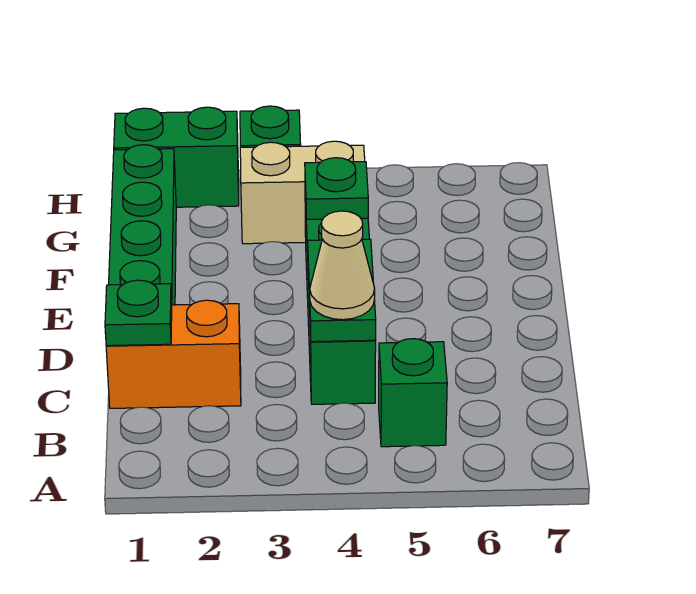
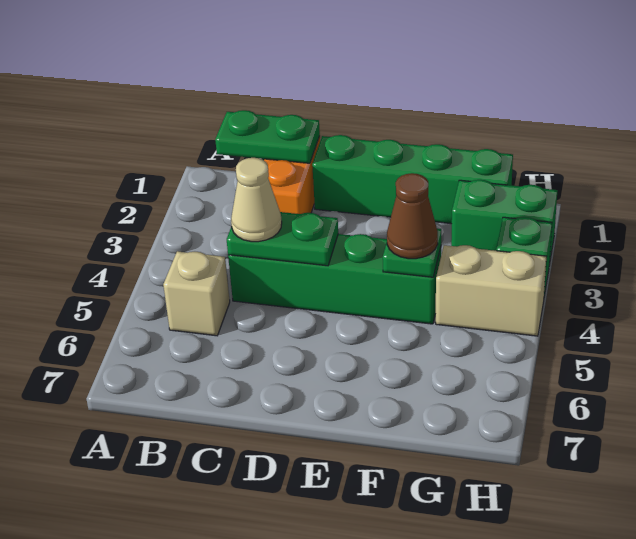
green brick B5 level 1 -> tan brick B5 level 1
green plate C1 level 2 -> green plate B1:C1 level 2
none -> brown cone F4 level 3
tan brick G3:G4 level 1 -> tan brick G4:H4 level 1
green brick H1:H2 level 1 -> green brick G2:H2 level 1

